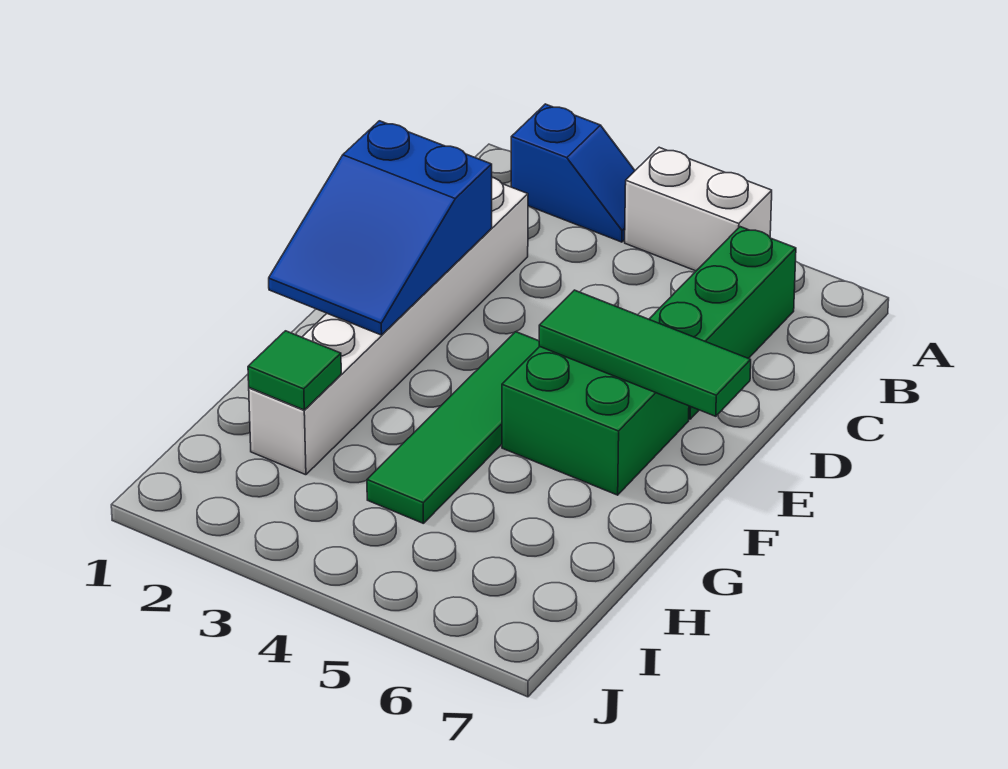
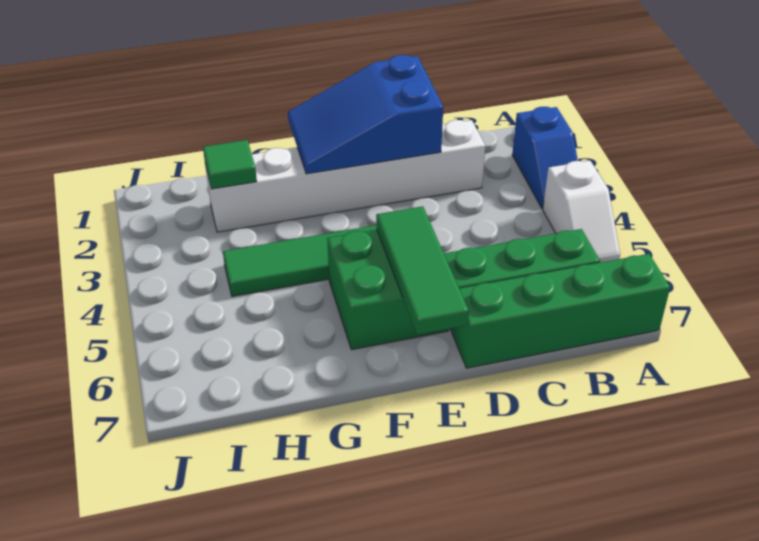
white brick A4:A5 level 1 -> white slope A4:A5 level 1 top 4
none -> green brick A7:D7 level 1

